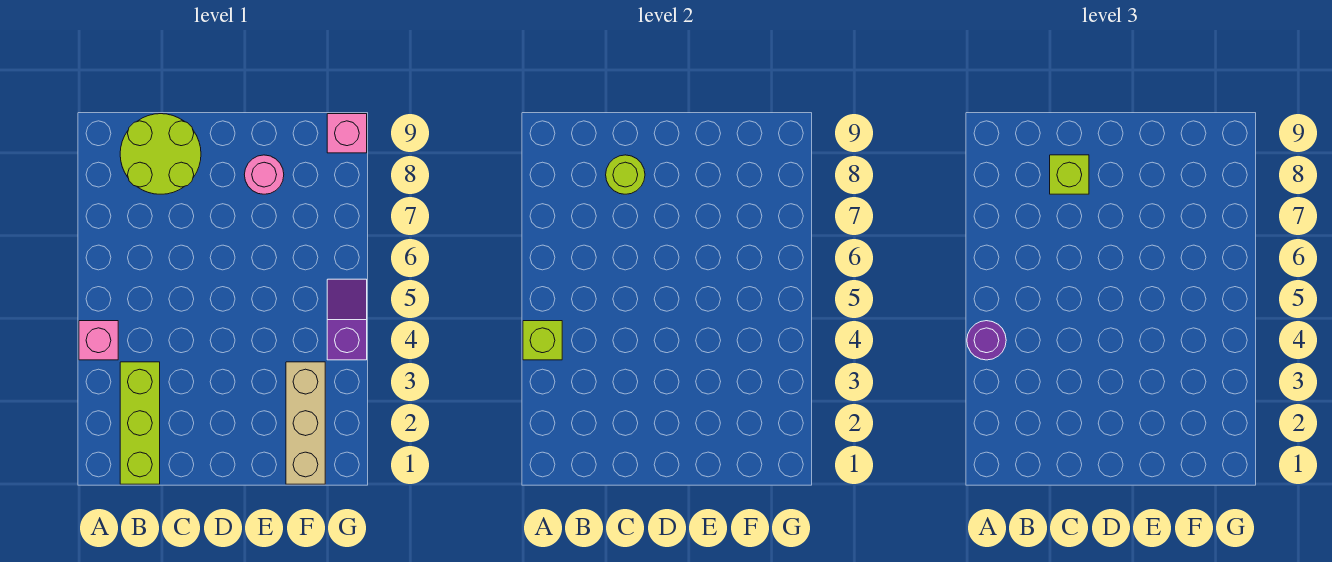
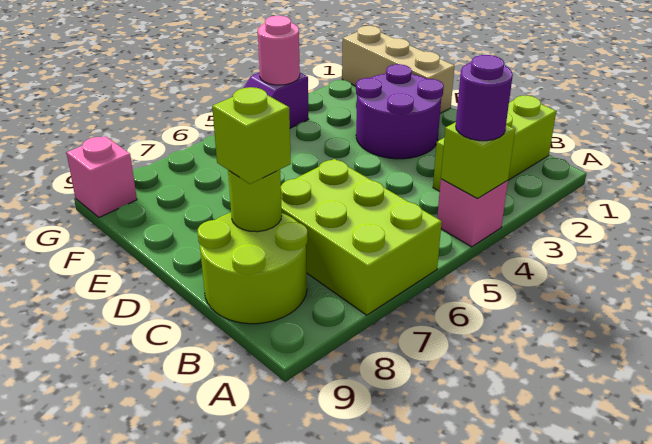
none -> lime brick A6:C7 level 1
none -> purple round brick D2:E3 level 1
pink round brick E8 level 1 -> pink round brick G4 level 2
tan brick F1:F3 level 1 -> tan brick E1:G1 level 1

